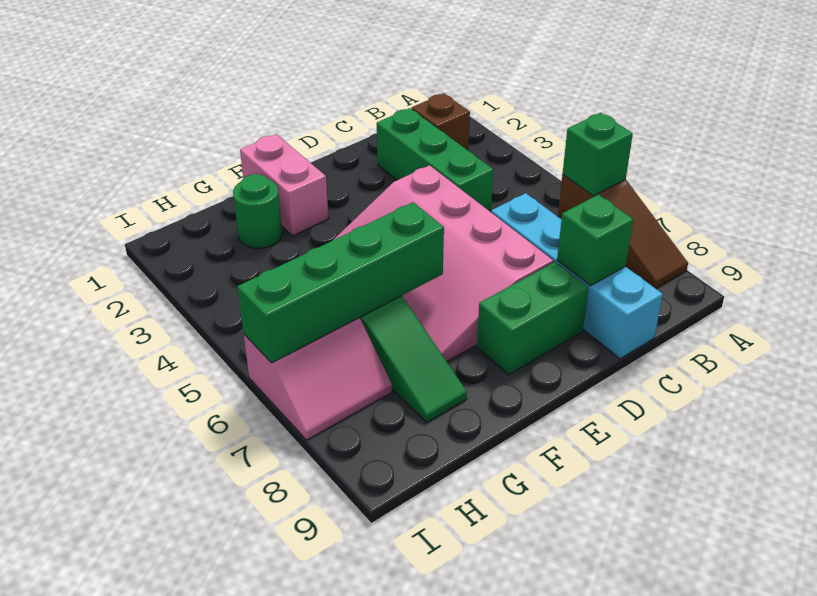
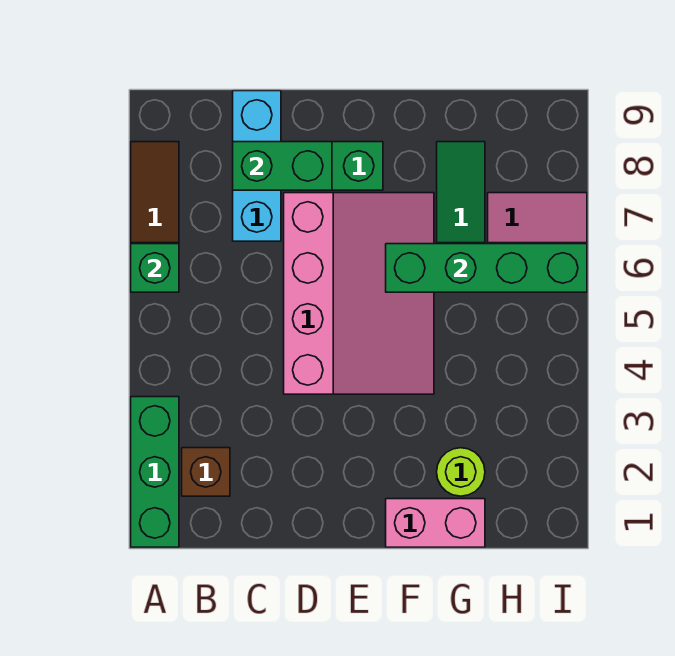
green brick C2:C4 level 1 -> green brick A1:A3 level 1
cyan brick C6:C9 level 1 -> cyan brick C7:C9 level 1
green brick C8 level 2 -> green brick C8:D8 level 2
pink brick F1:F2 level 1 -> pink brick F1:G1 level 1
green round brick G2 level 1 -> lime round brick G2 level 1

